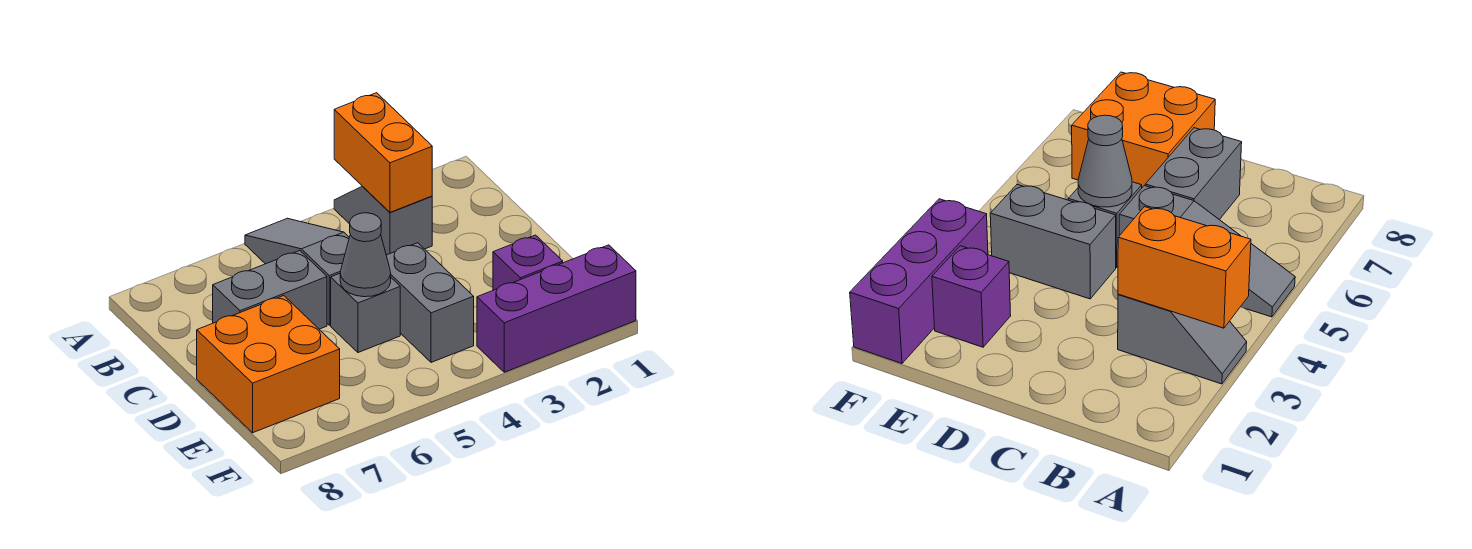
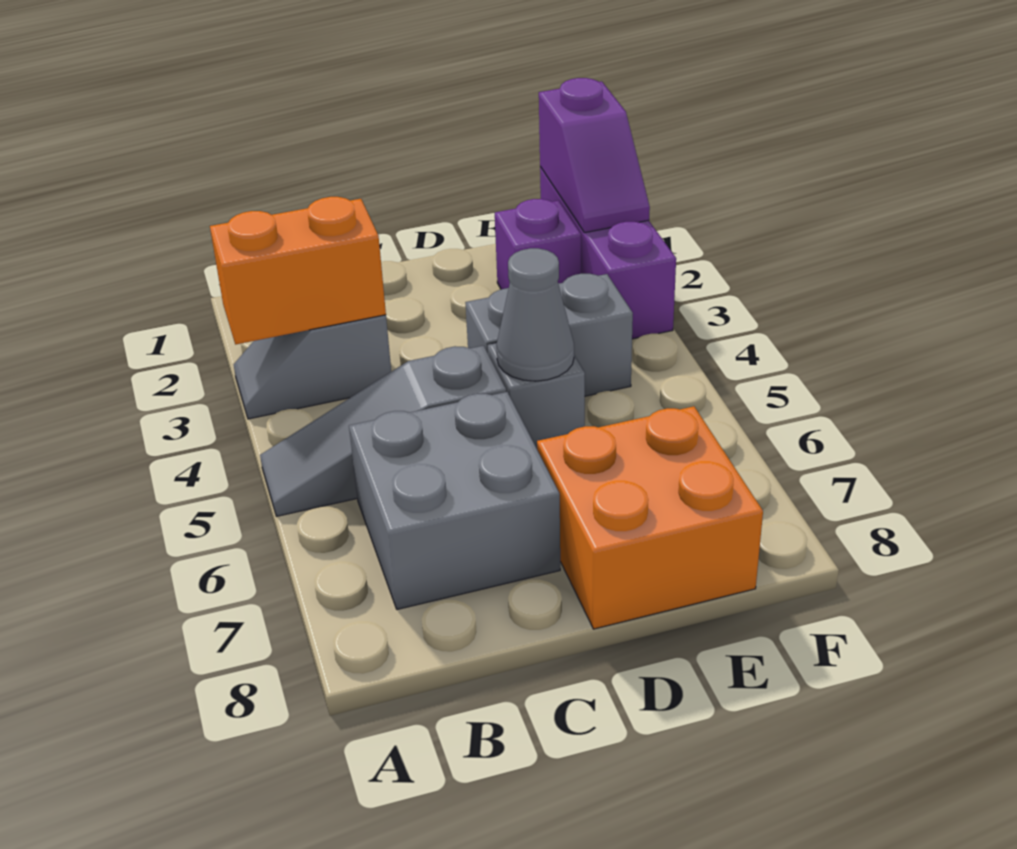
grey brick C6:C7 level 1 -> grey brick B6:C7 level 1
none -> purple slope F1:F2 level 2 top 1

